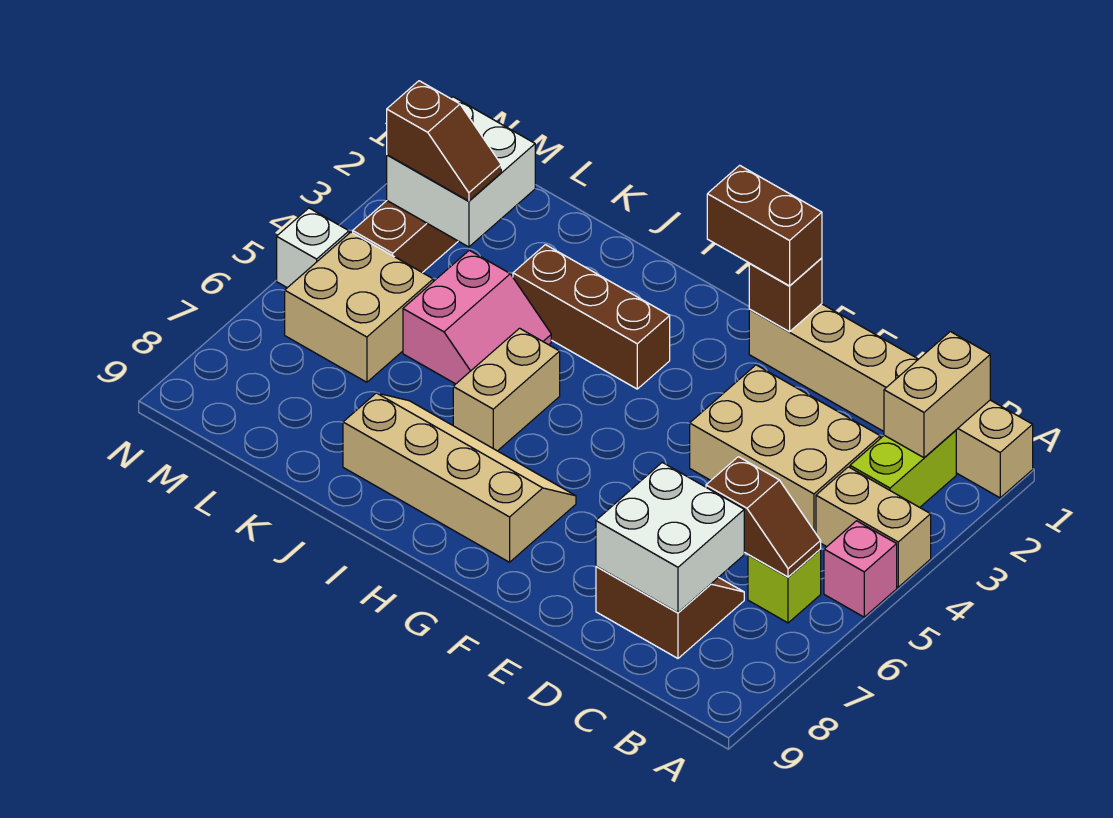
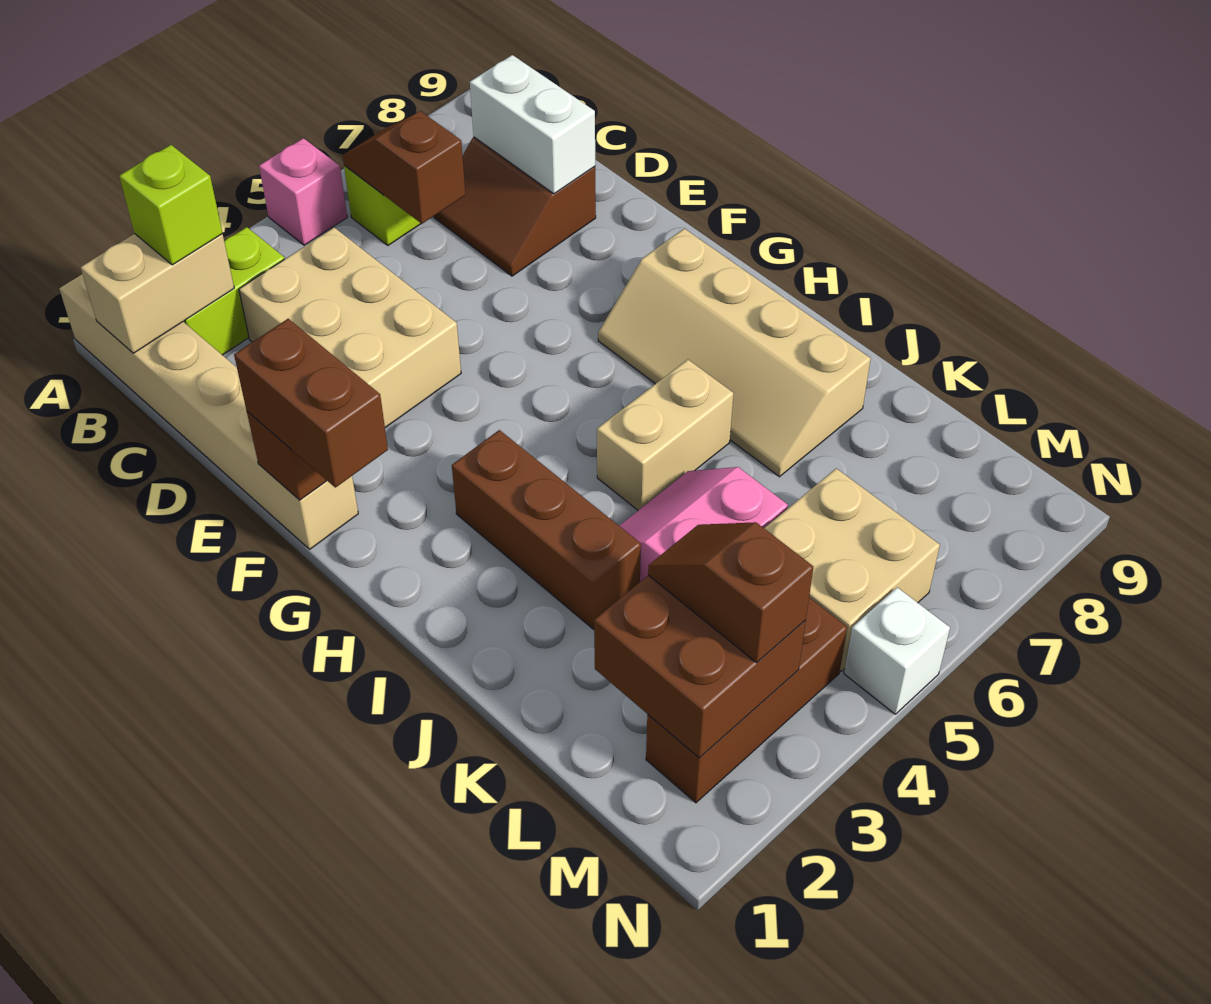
tan brick A4:B4 level 1 -> none
none -> lime brick B2 level 3
white brick C7:D8 level 2 -> white brick C8:D8 level 2
white brick L2:M3 level 2 -> brown brick L2:M3 level 2

